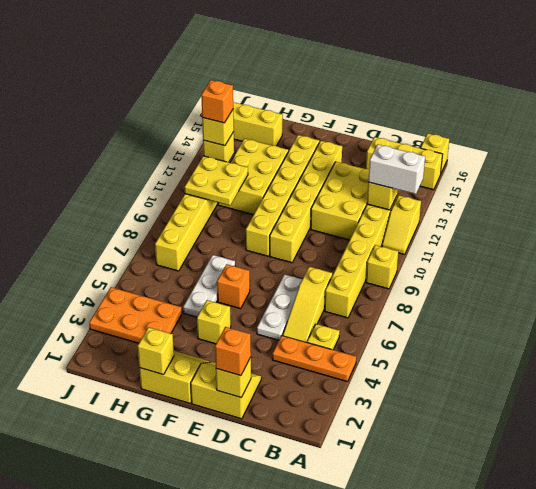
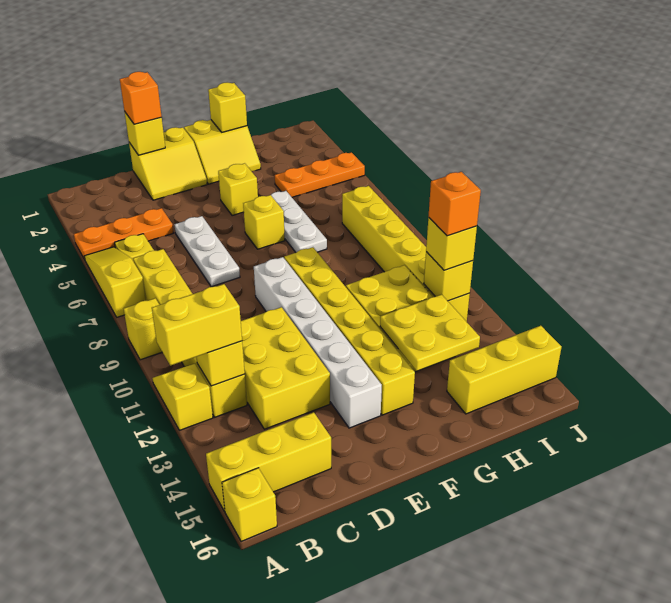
white brick A12:B12 level 3 -> yellow brick A12:B12 level 3
yellow slope C5:C7 level 1 top 7 -> yellow slope A5:A7 level 1 top 7
yellow brick E9:E14 level 1 -> white brick E9:E14 level 1
orange brick F6 level 1 -> yellow brick F6 level 1
orange plate H3:J4 level 1 -> orange plate H4:J4 level 1
yellow plate H10:I11 level 2 -> yellow plate G13:H14 level 2

